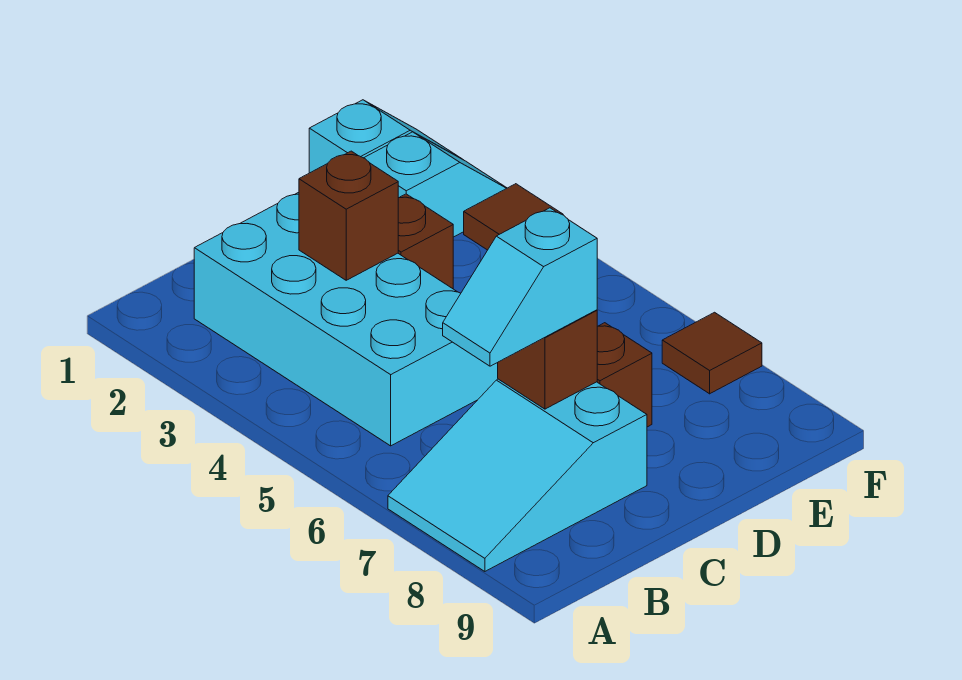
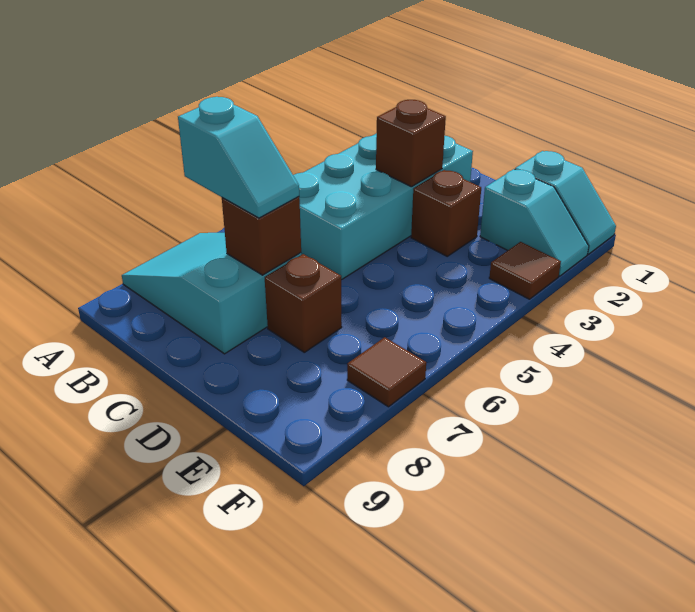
cyan slope B7:C7 level 3 top C -> cyan slope B7:C7 level 3 top B

